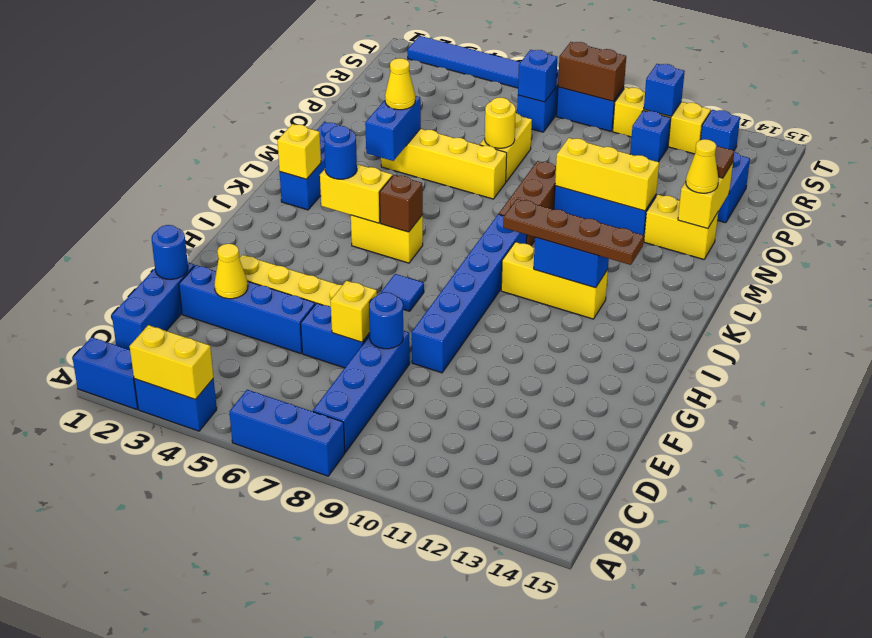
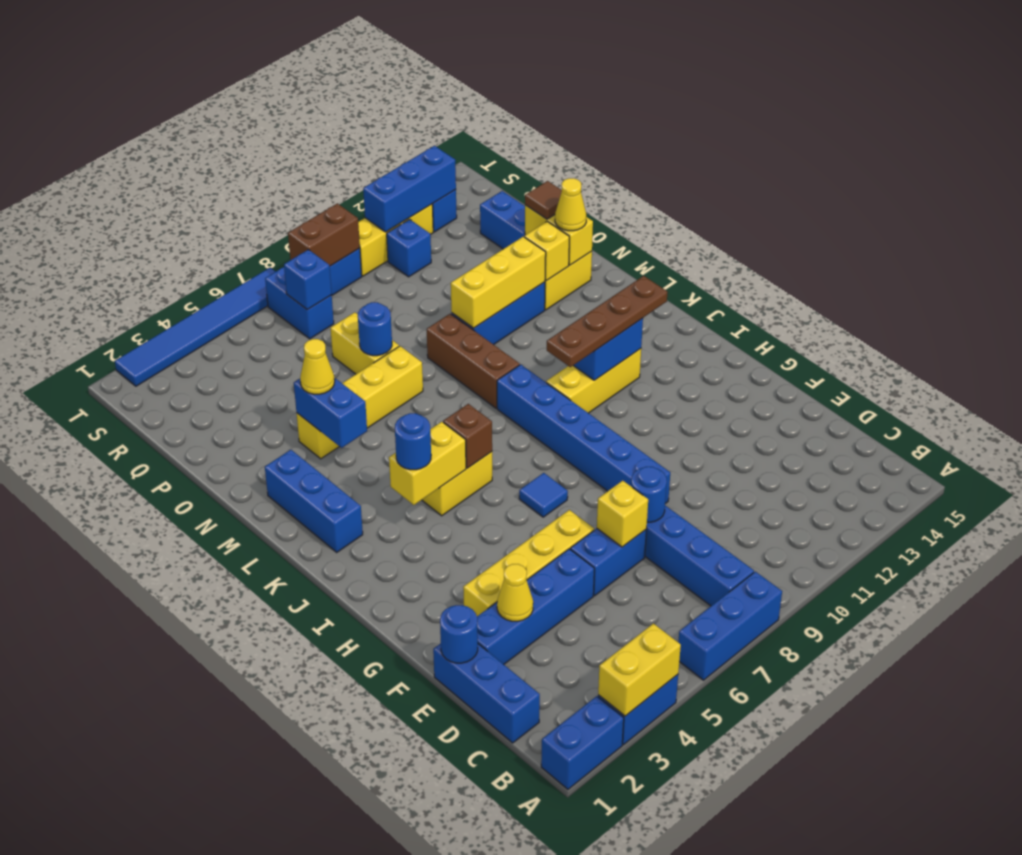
yellow brick K2 level 2 -> yellow brick N13 level 2
yellow round brick O7 level 2 -> blue round brick O7 level 2
blue brick S11 level 2 -> blue brick S11:S13 level 2

